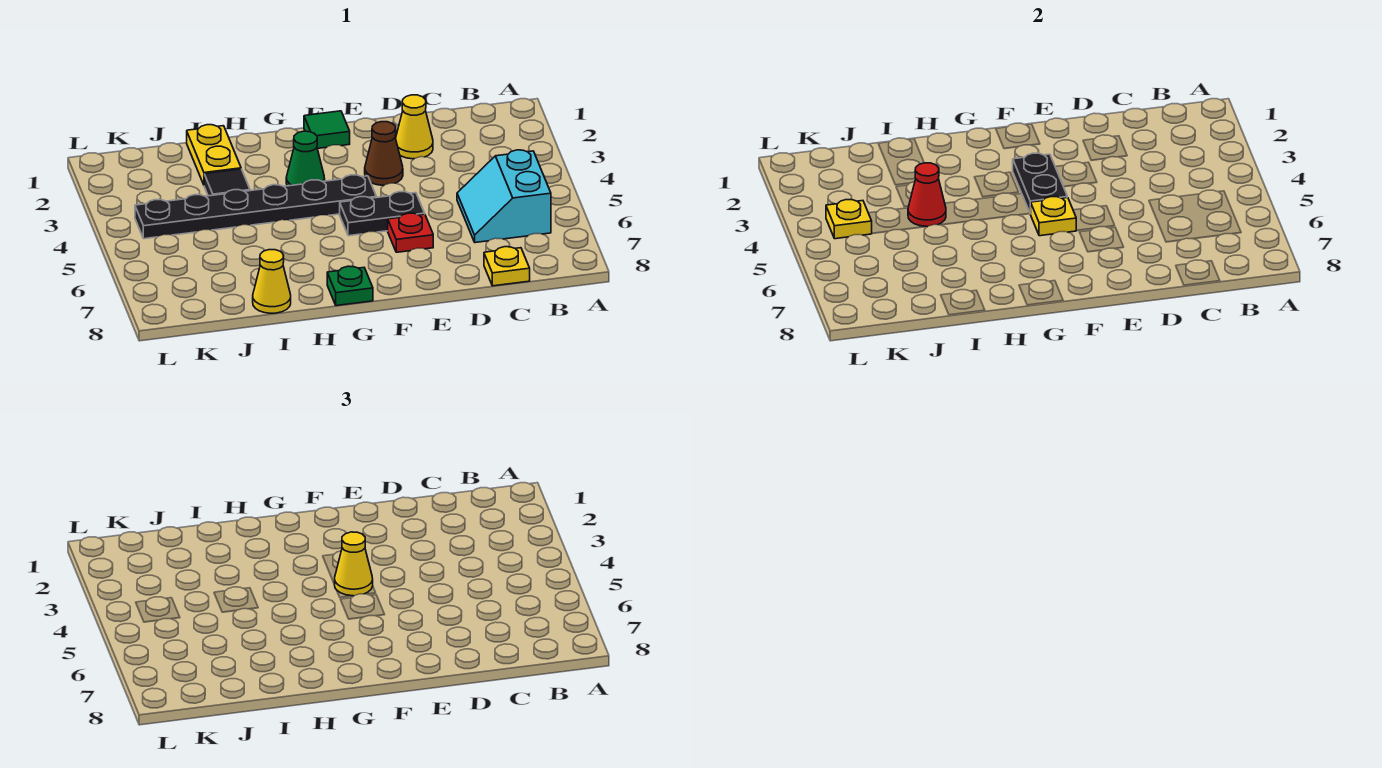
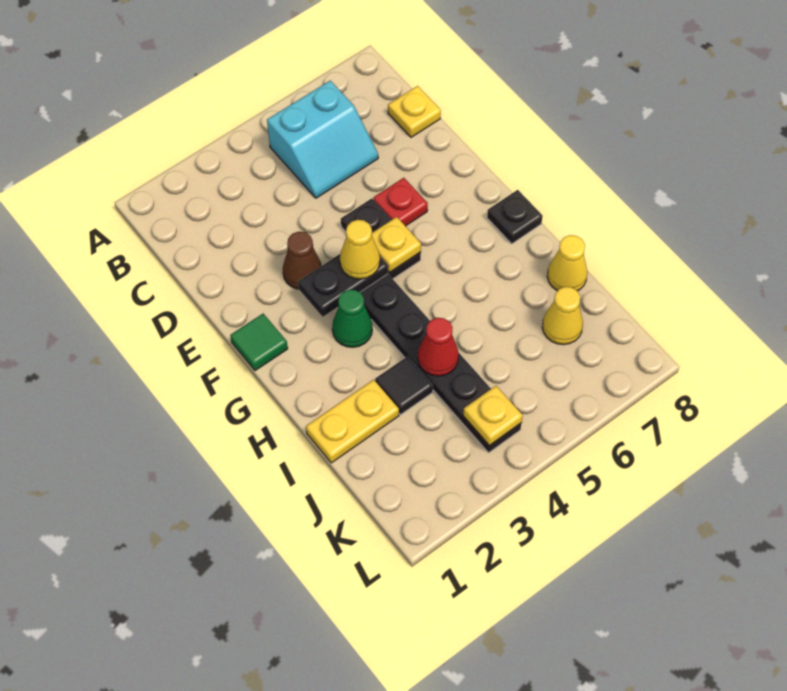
yellow cone D2 level 1 -> yellow cone J7 level 1
green plate G8 level 1 -> black plate G8 level 1

